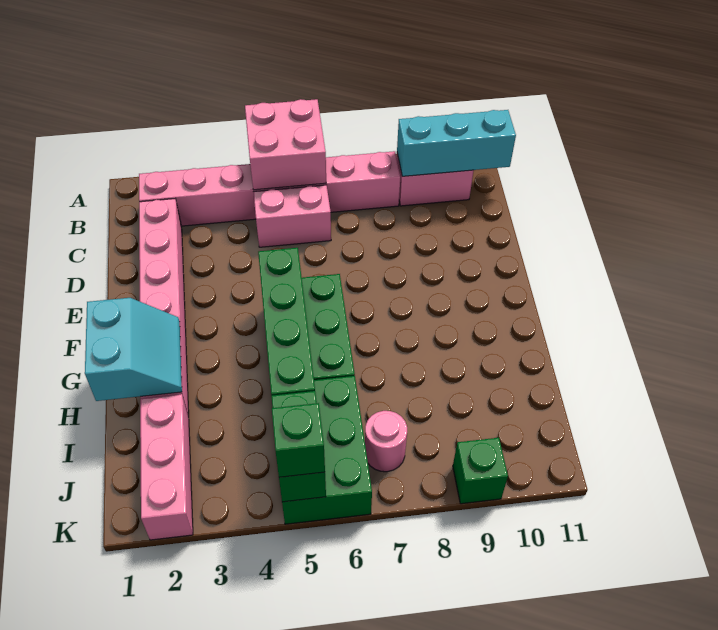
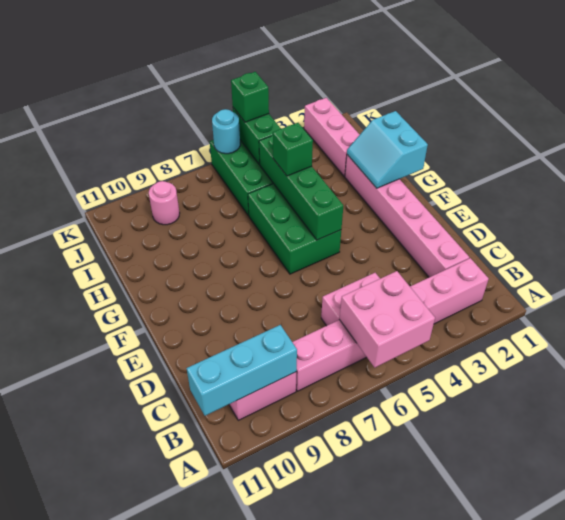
pink round brick J7 level 1 -> pink round brick J9 level 1
none -> cyan round brick K6 level 2
green brick K9 level 1 -> green brick H5 level 3

